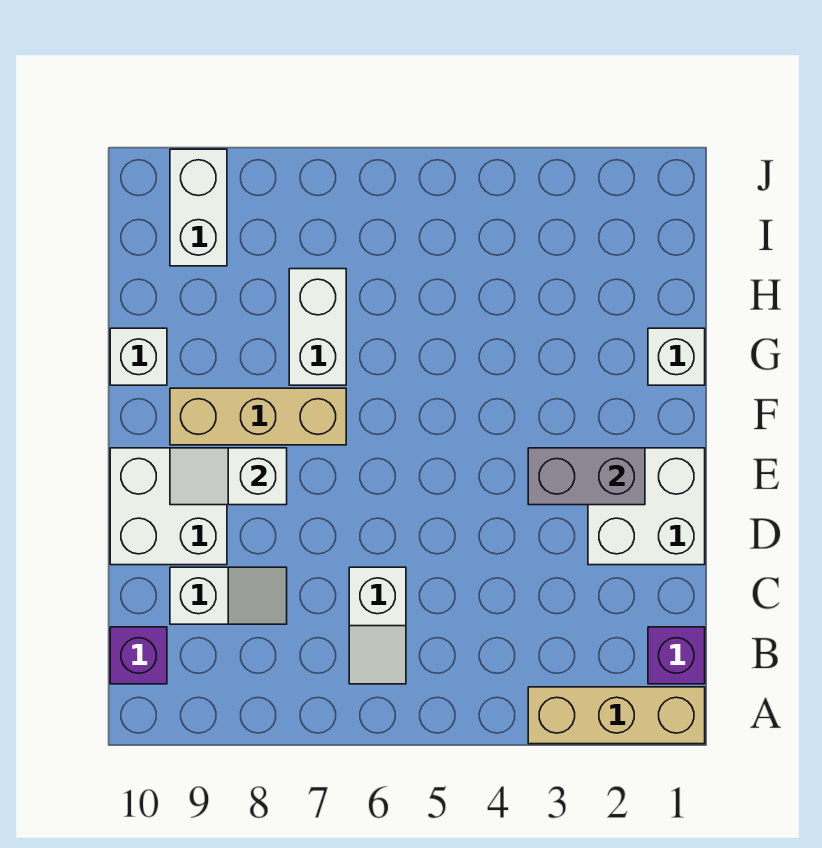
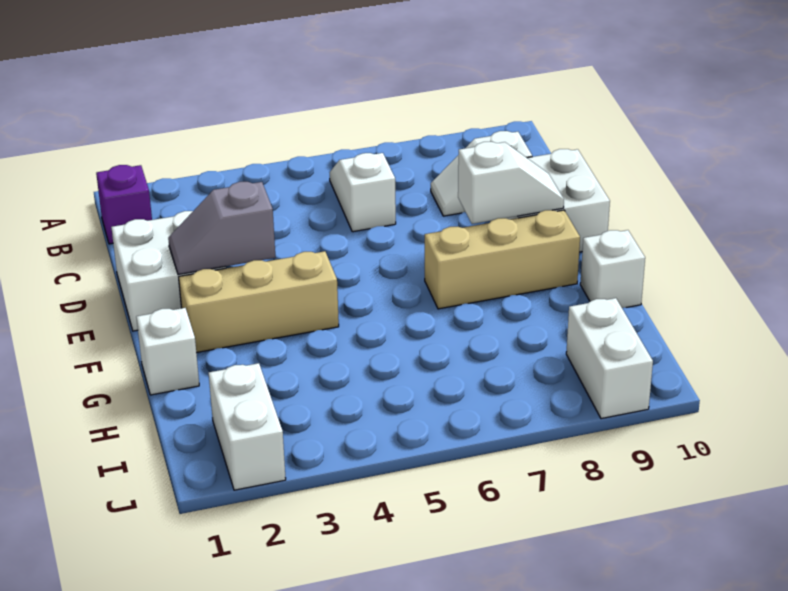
tan brick A1:A3 level 1 -> tan brick F2:F4 level 1
purple brick B10 level 1 -> none
grey brick E2:E3 level 2 -> grey slope E2:E3 level 2 top 3
white brick G7:H7 level 1 -> white brick I2:J2 level 1

